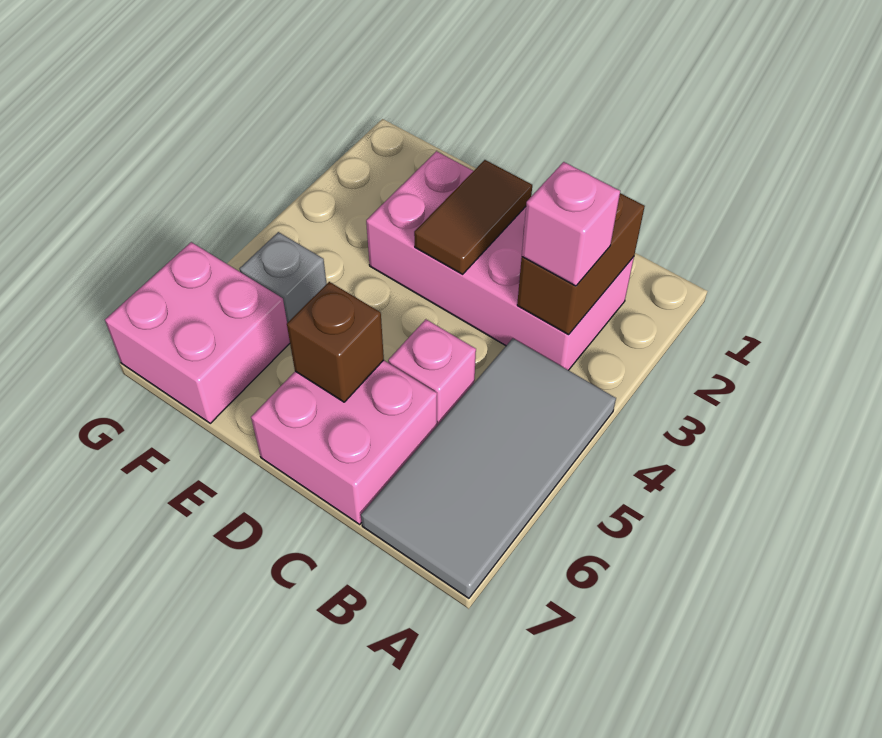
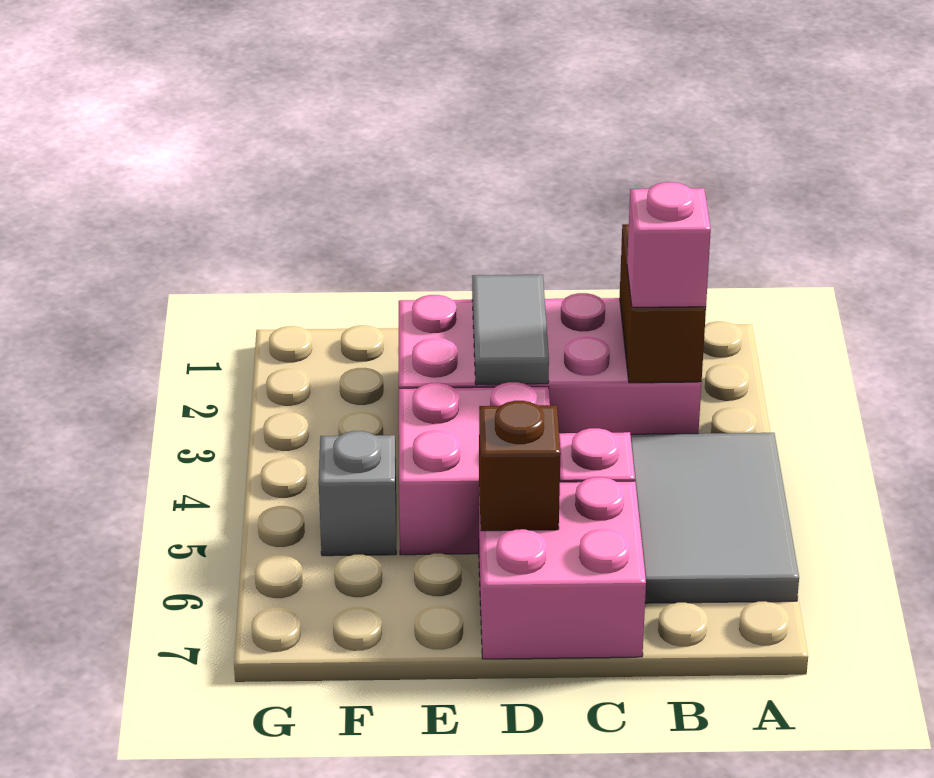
grey tile A4:B7 level 1 -> grey tile A4:B6 level 1
brown tile D2:D3 level 2 -> grey tile D2:D3 level 2
pink brick F6:G7 level 1 -> pink brick D4:E5 level 1

